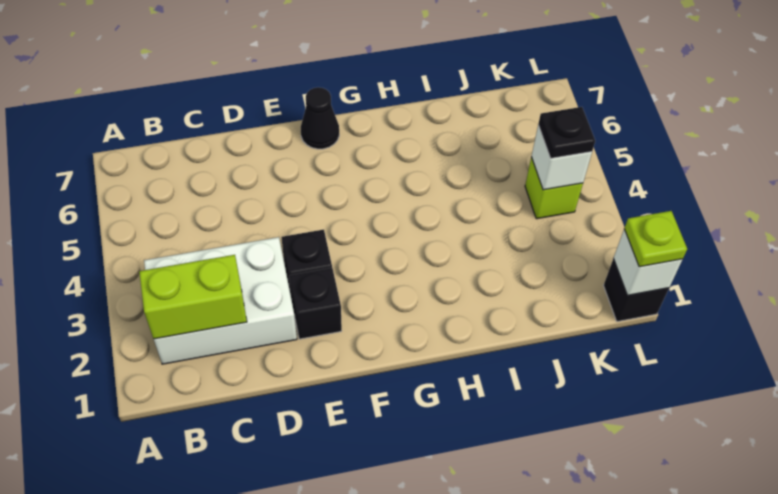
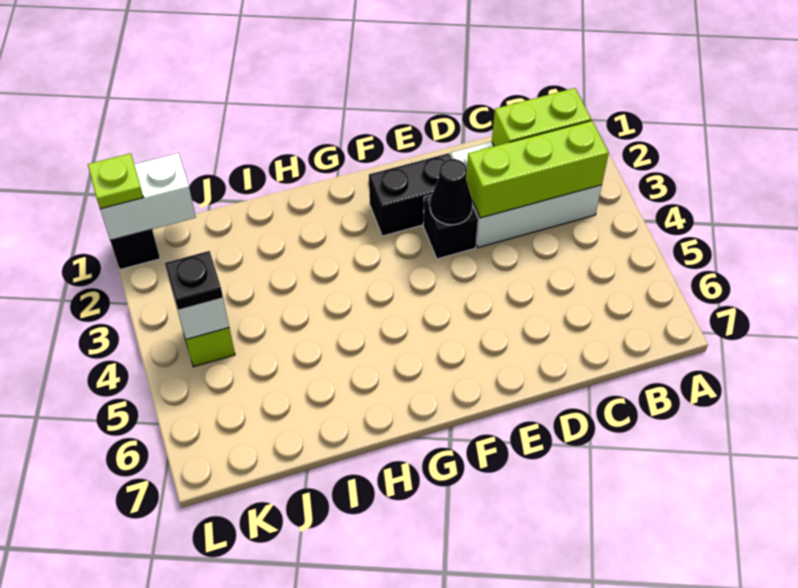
none -> lime brick B3:D3 level 2
black brick E2 level 1 -> black brick E2:F2 level 1
black cone F7 level 1 -> black cone E3 level 2
white brick L1 level 2 -> white brick K1:L1 level 2

